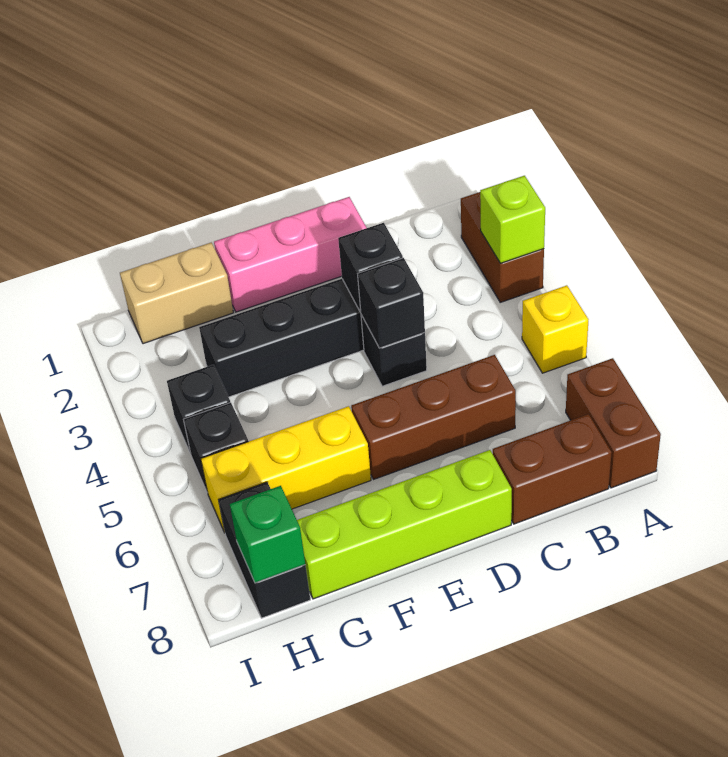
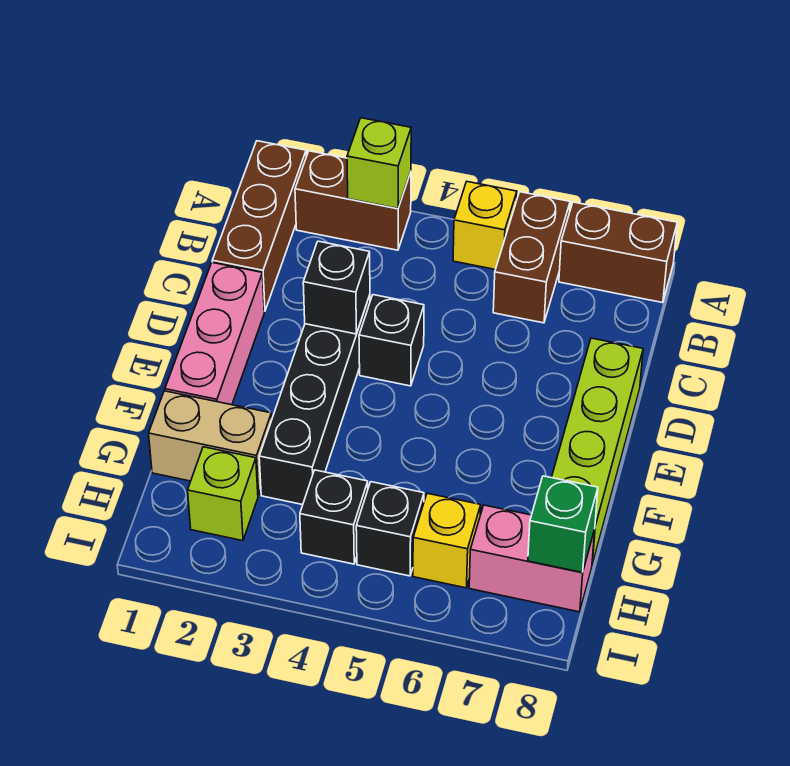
brown brick B8:C8 level 1 -> brown brick A6:B6 level 1
brown brick C6:E6 level 1 -> brown brick A1:C1 level 1
black brick D4 level 2 -> none
yellow brick F6:H6 level 1 -> yellow brick H6 level 1
tan brick G1:H1 level 1 -> tan brick G1:G2 level 1
none -> lime brick H2 level 1
black brick H7:H8 level 1 -> pink brick H7:H8 level 1

